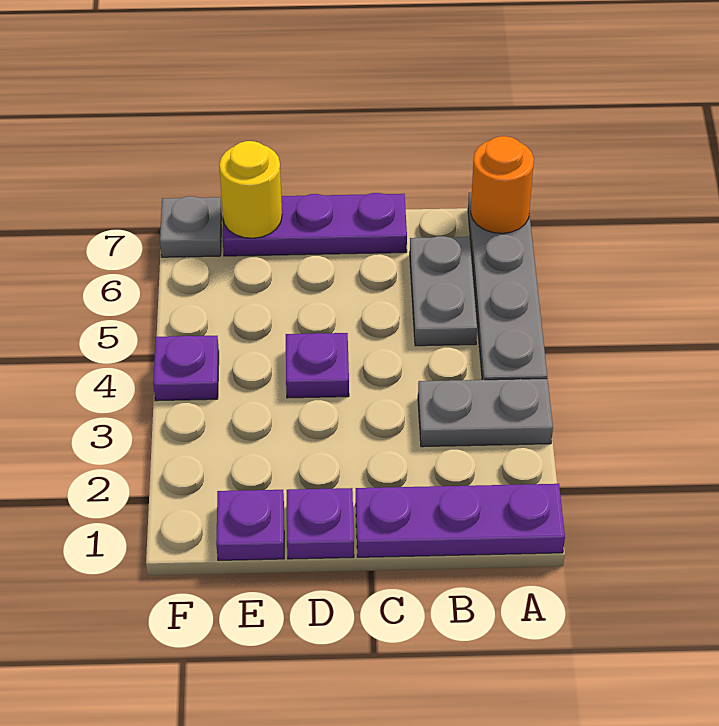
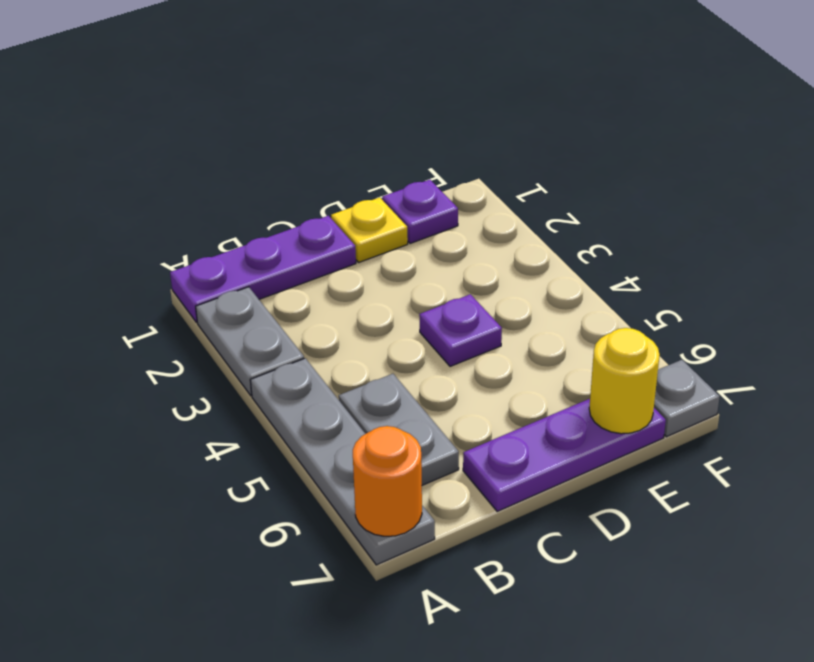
grey plate A3:B3 level 1 -> grey plate A2:A3 level 1
purple plate D1 level 1 -> yellow plate D1 level 1
purple plate F4 level 1 -> none

